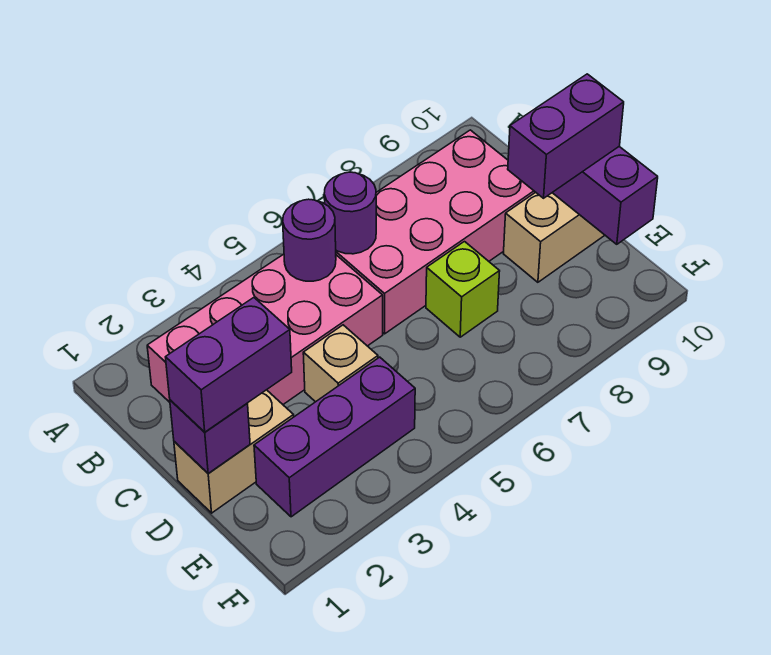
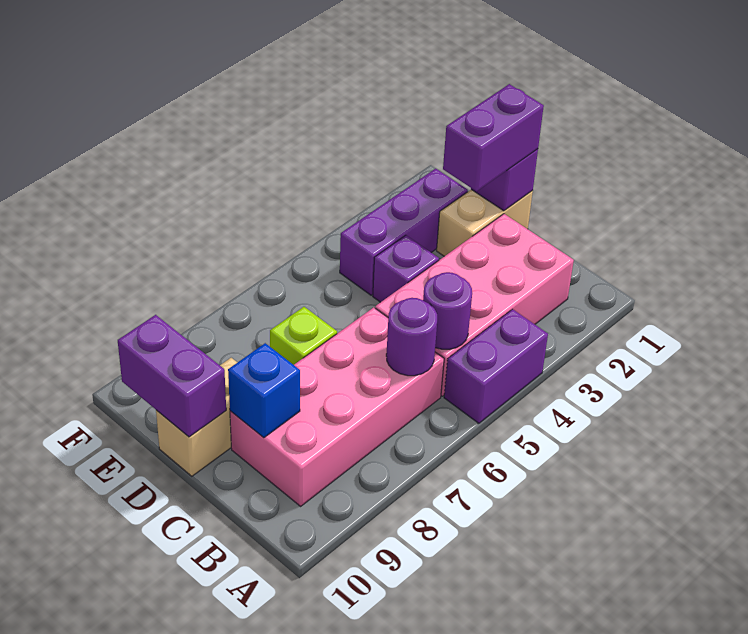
none -> blue brick C9 level 2
tan brick D4 level 1 -> purple brick D4 level 1
purple brick D9:D10 level 3 -> purple brick A4:A5 level 1

